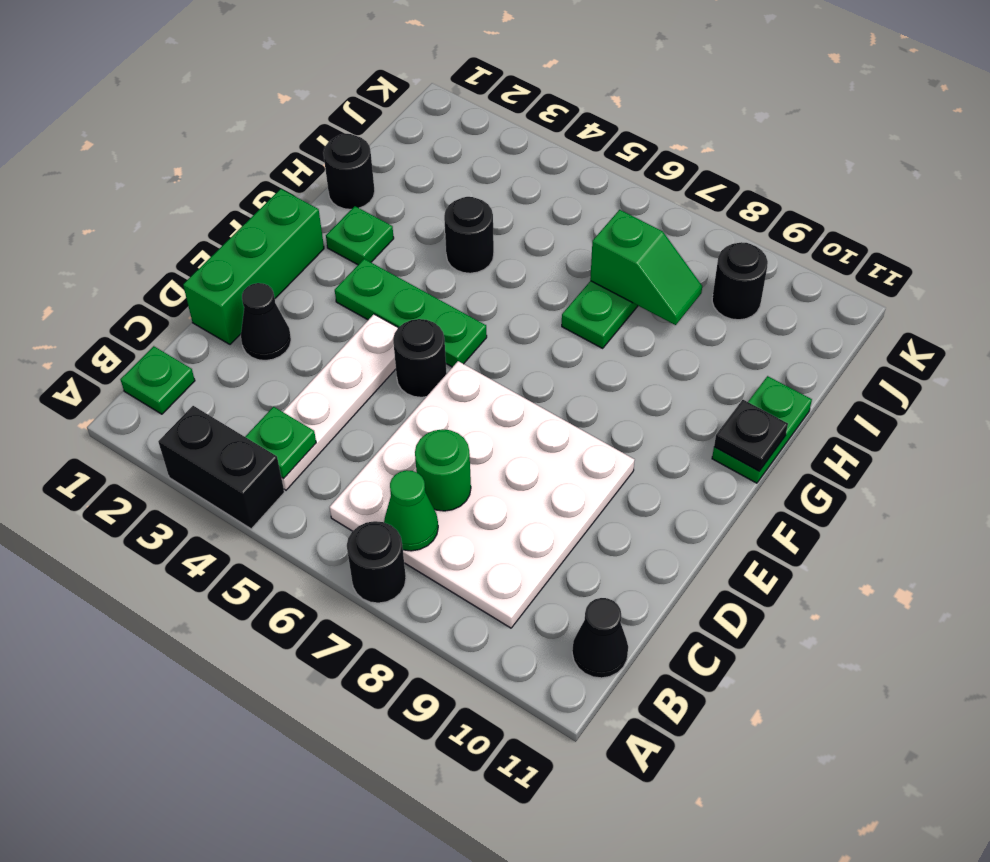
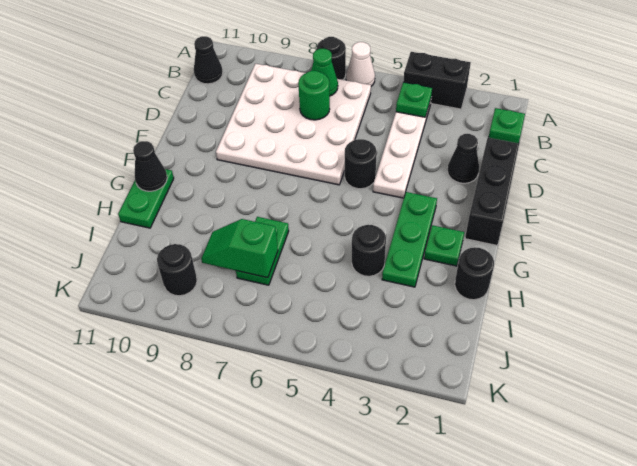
none -> white cone A6 level 1
green brick D1:F1 level 1 -> black brick D1:F1 level 1
green plate F3:F5 level 1 -> green plate F3:H3 level 1
black plate G11 level 2 -> black cone G11 level 2

